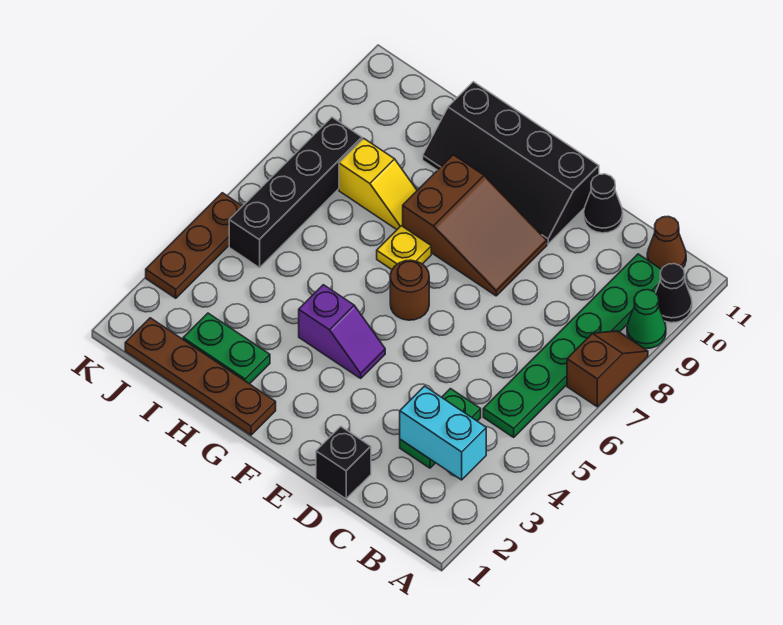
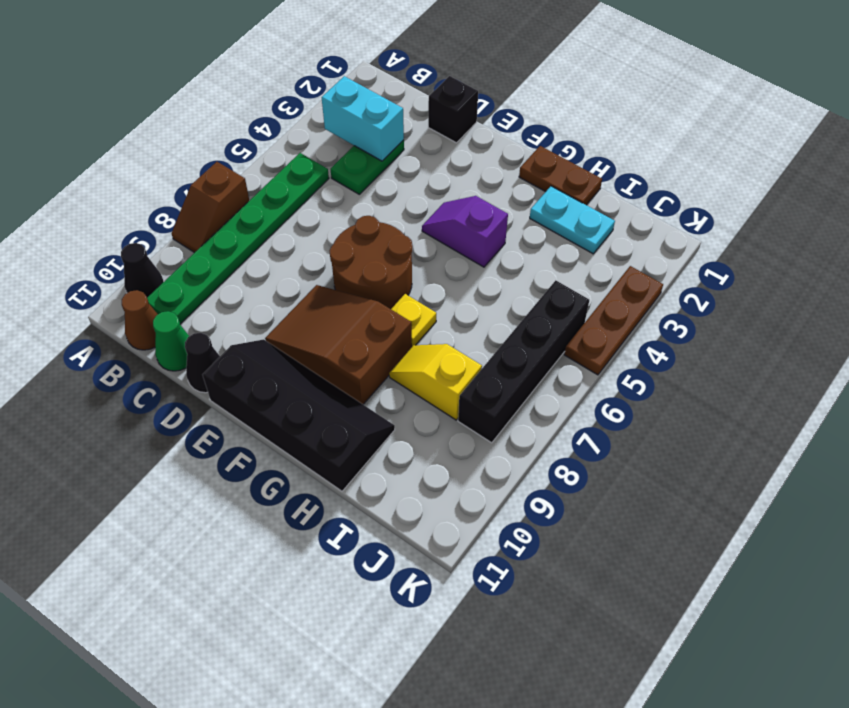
green cone A9 level 1 -> green cone C11 level 1
brown round brick F6 level 1 -> brown round brick E6:F7 level 1
brown plate G1:J1 level 1 -> brown plate G1:H1 level 1
green plate H2:I2 level 1 -> cyan plate H2:I2 level 1

